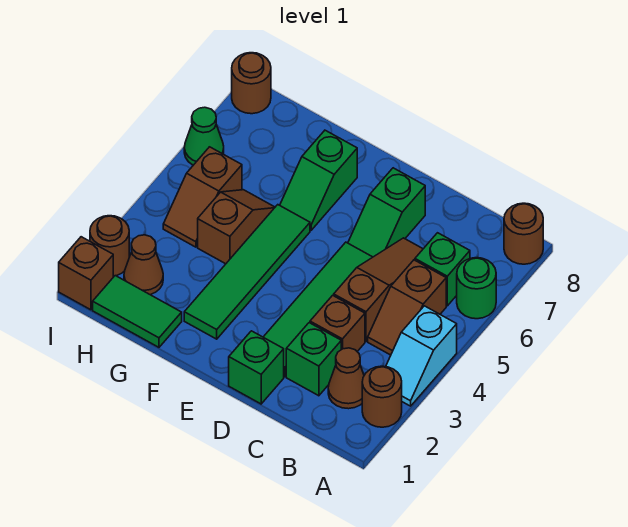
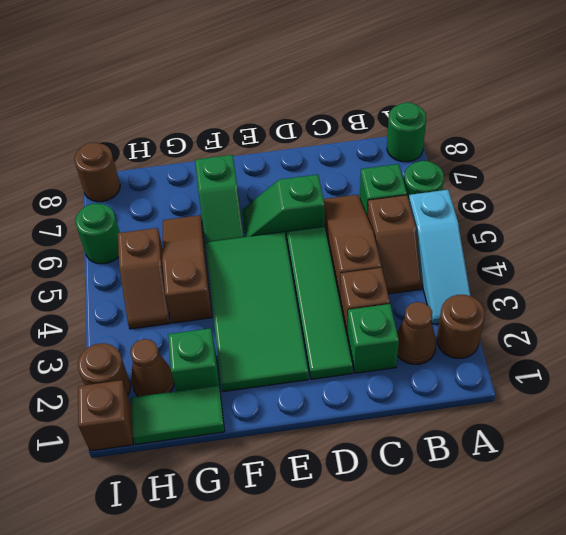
cyan slope A3:A4 level 1 top 4 -> cyan slope A3:A5 level 1 top 5
brown round brick A8 level 1 -> green round brick A8 level 1
green brick D1 level 1 -> green brick G2 level 1
green slope D6:D7 level 1 top 7 -> green slope D6:E6 level 1 top D
green tile F2:F5 level 1 -> green tile E2:F5 level 1
brown slope G4:G5 level 1 top 4 -> brown slope G4:G6 level 1 top 4
green cone I6 level 1 -> green round brick I6 level 1

